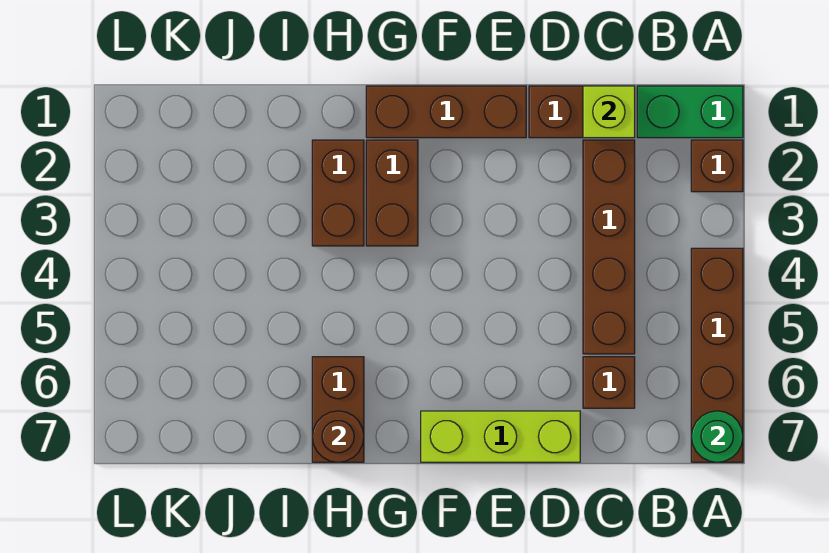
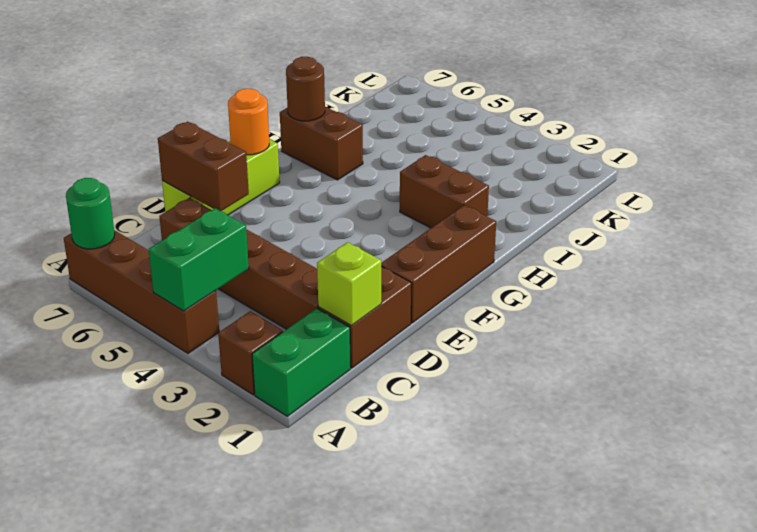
none -> green brick A4:B4 level 2
none -> orange round brick F7 level 2
brown brick G2:G3 level 1 -> brown brick D6:D7 level 2

